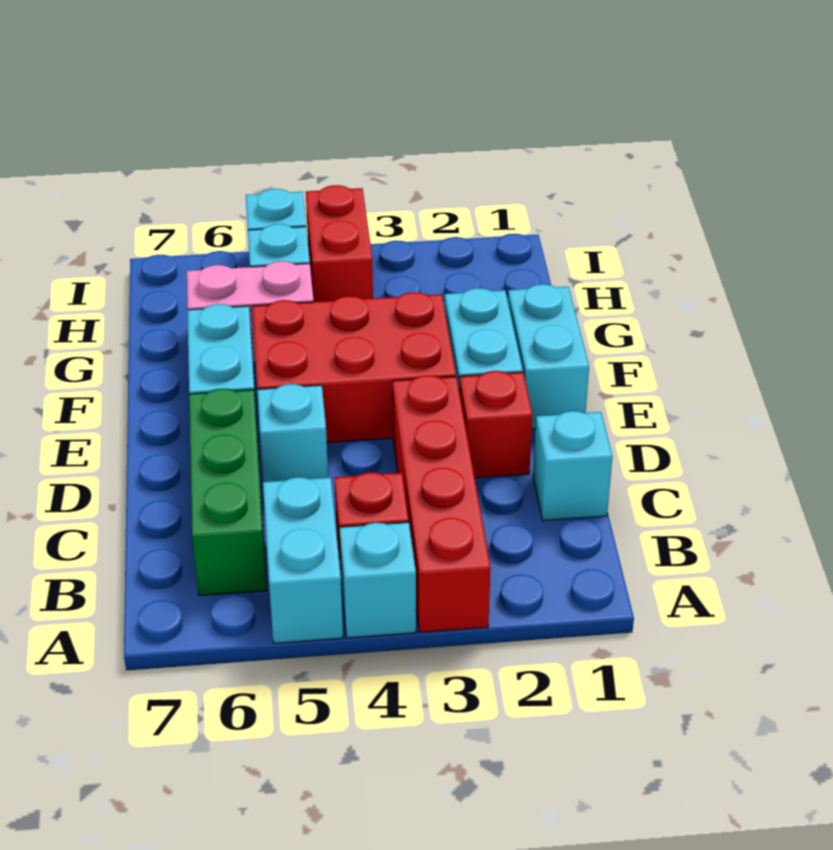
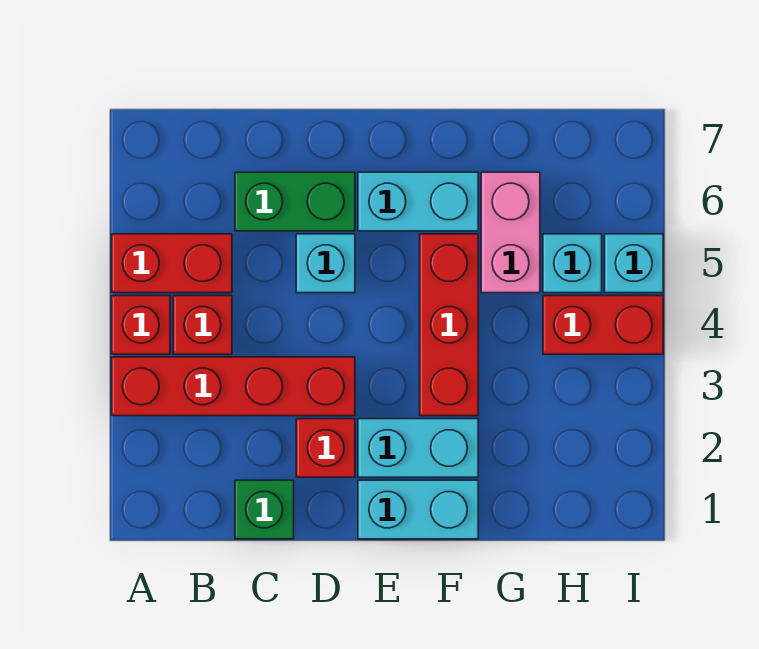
cyan brick A4 level 1 -> red brick A4 level 1
cyan brick A5:B5 level 1 -> red brick A5:B5 level 1
green brick B6:D6 level 1 -> green brick C6:D6 level 1
cyan brick C1 level 1 -> green brick C1 level 1
red brick E3:F5 level 1 -> red brick F3:F5 level 1

